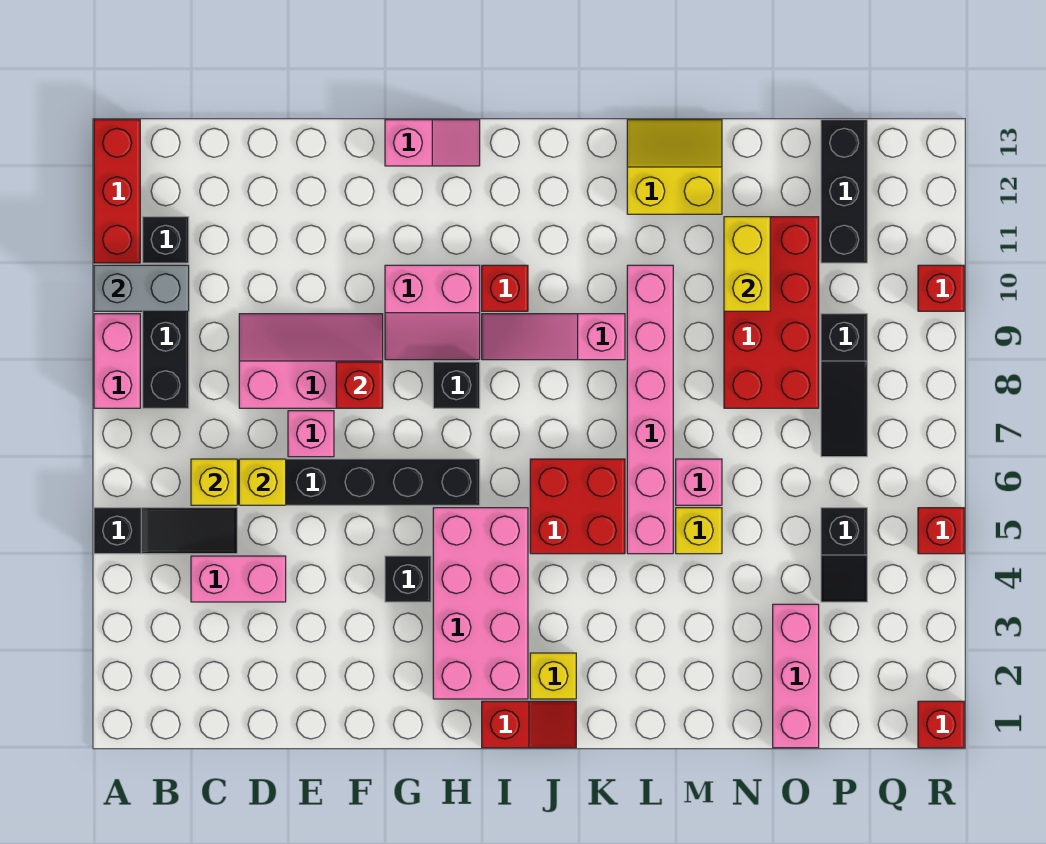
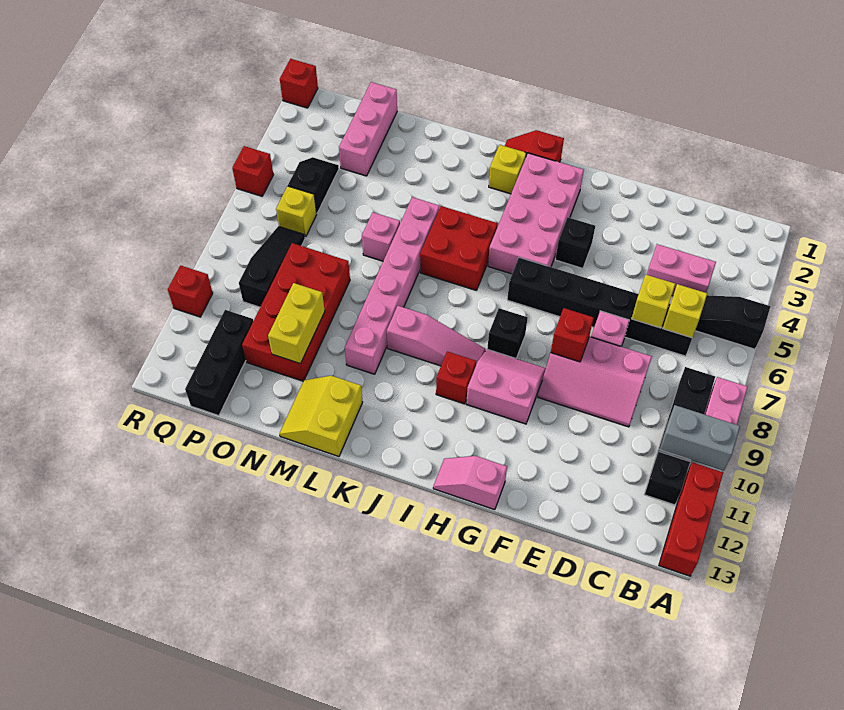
yellow slope L12:M13 level 1 top 12 -> yellow slope L12:M13 level 1 top L
yellow brick M5 level 1 -> yellow brick P6 level 1

